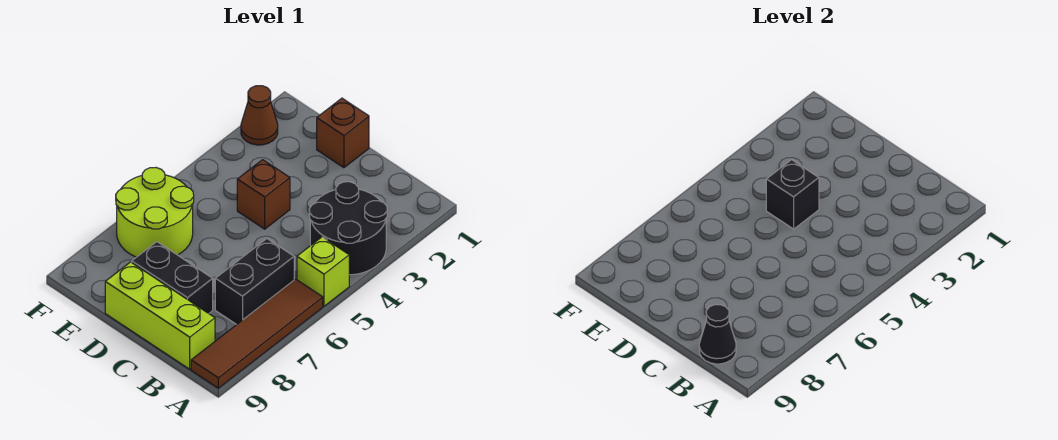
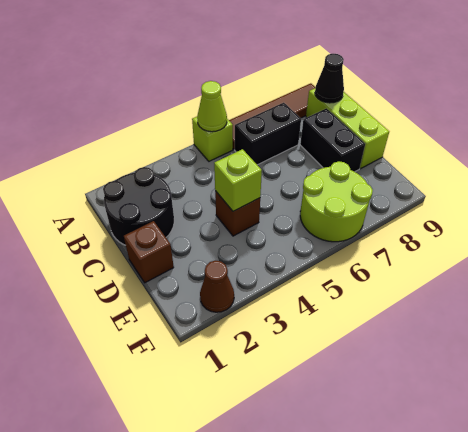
black round brick A3:B4 level 1 -> black round brick B1:C2 level 1
none -> lime cone A5 level 2
black brick D4 level 2 -> lime brick D4 level 2

